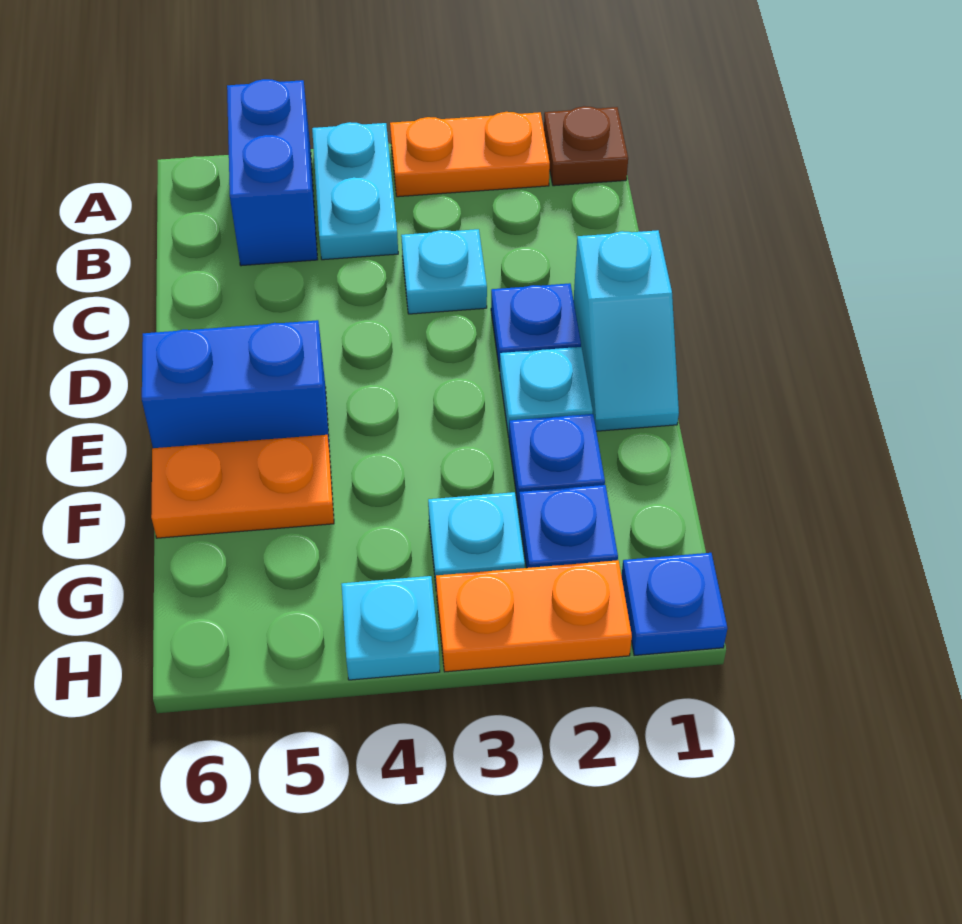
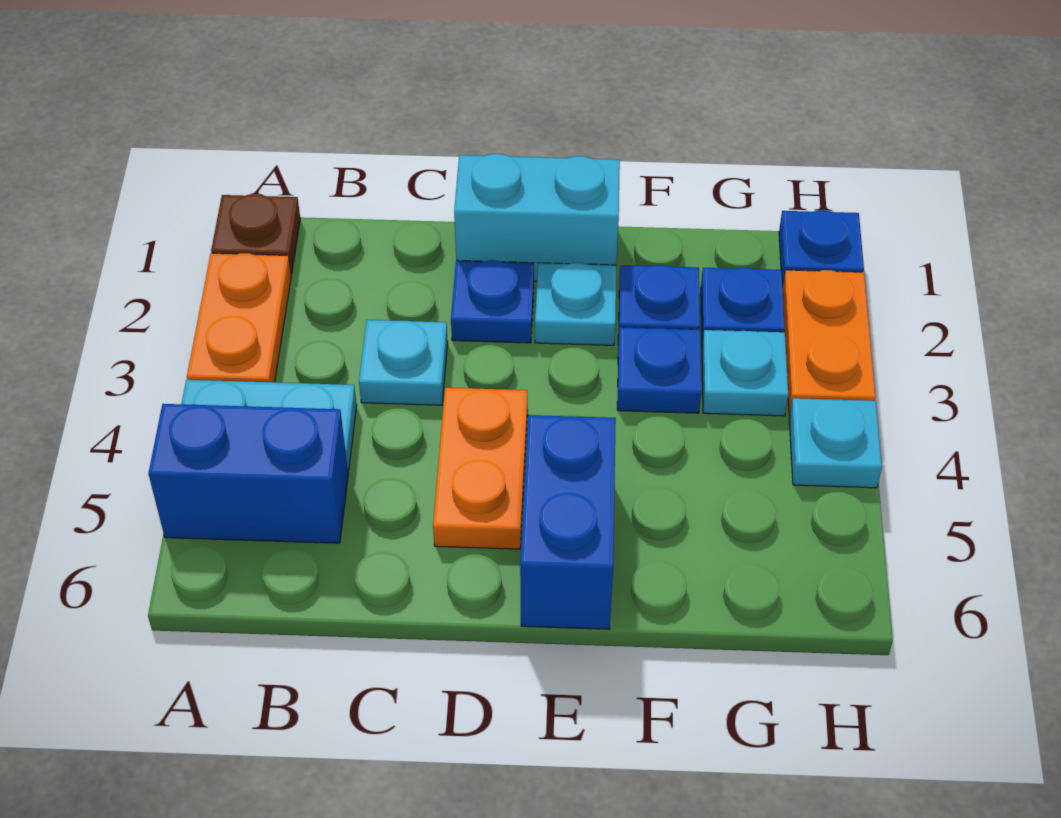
cyan slope D1:E1 level 1 top D -> cyan brick D1:E1 level 1
none -> blue plate F3 level 1
orange plate F5:F6 level 1 -> orange plate D4:D5 level 1

